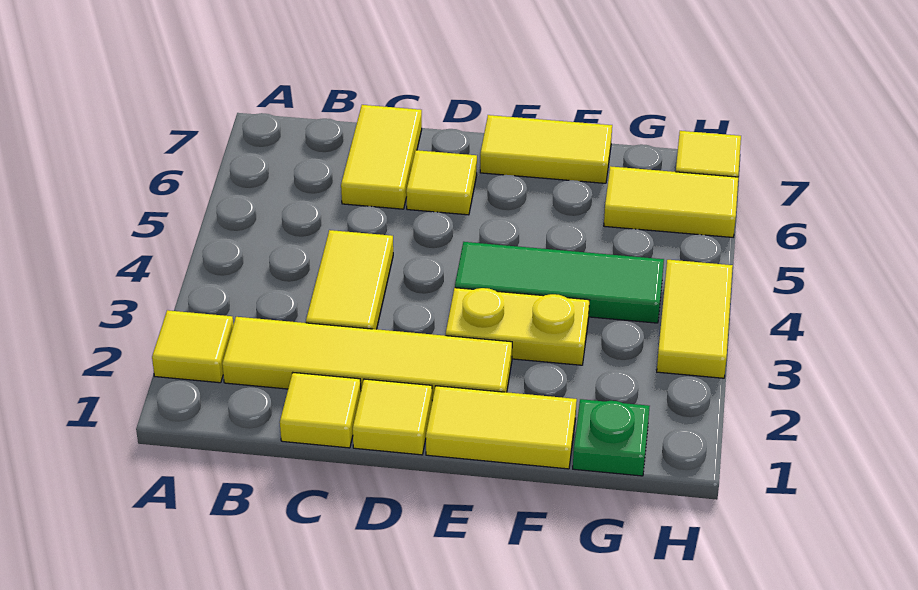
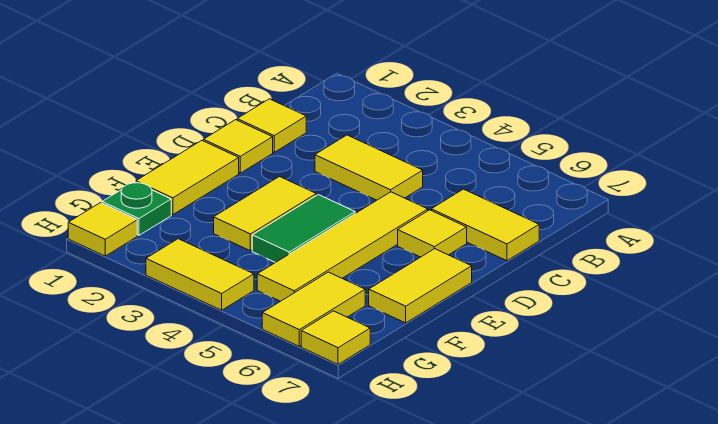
yellow tile A2 level 1 -> yellow tile H1 level 1
yellow tile B2:E2 level 1 -> yellow tile D5:G5 level 1
yellow plate E3:F3 level 1 -> yellow tile E3:F3 level 1
green tile E4:G4 level 1 -> green tile E4:F4 level 1

